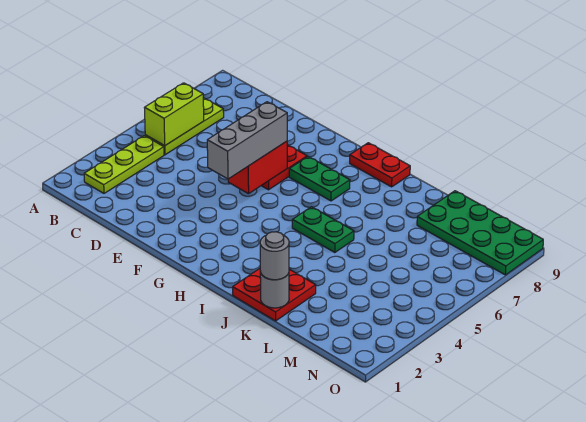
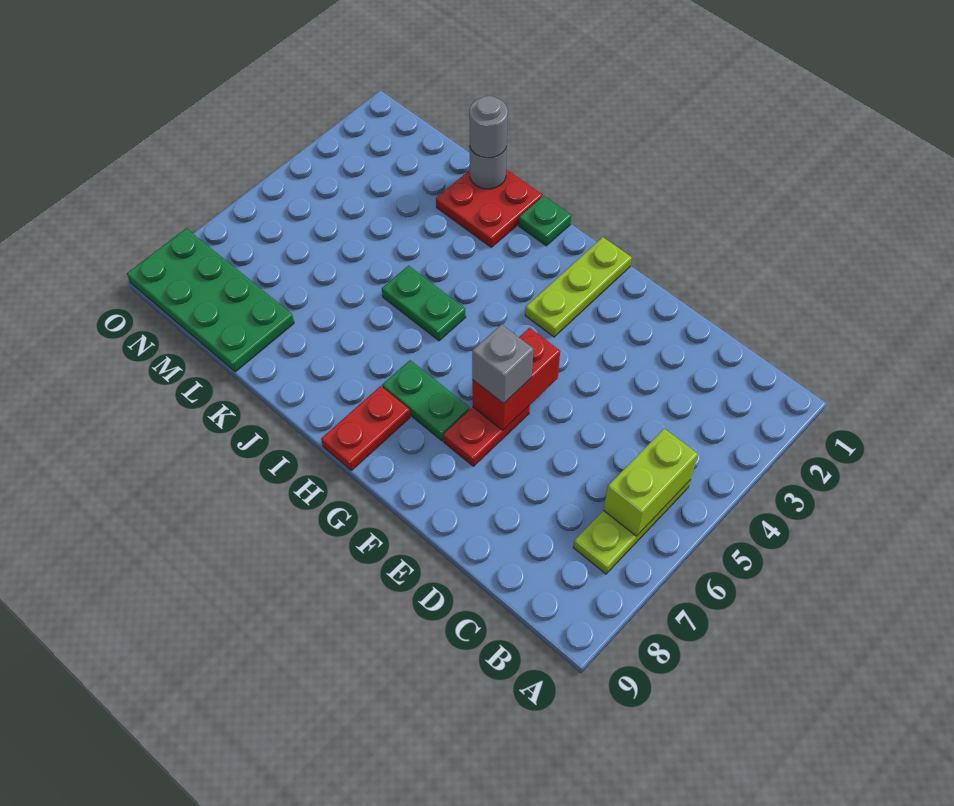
lime plate B2:B4 level 1 -> lime plate G1:G3 level 1
grey brick F4:F6 level 3 -> grey brick F6 level 3
red plate H9:I9 level 1 -> red plate H8:H9 level 1
none -> green plate I1 level 1

